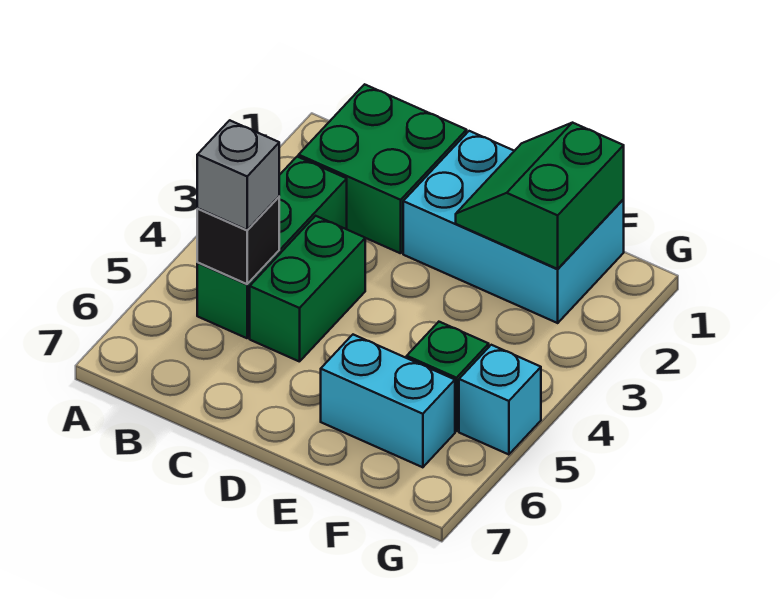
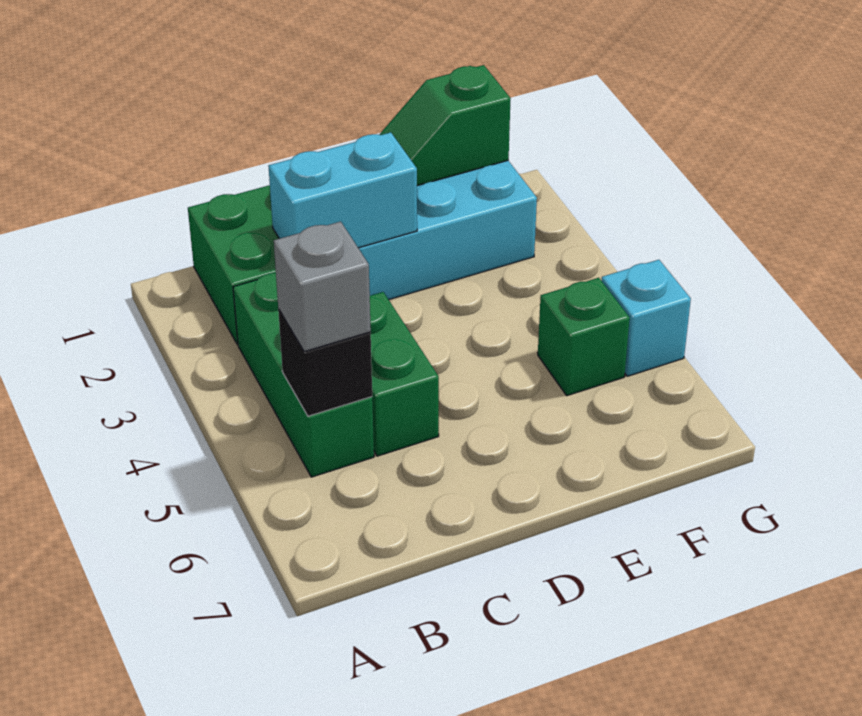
green slope E1:F2 level 2 top F -> green slope E1:F1 level 2 top F
cyan brick E6:F6 level 1 -> cyan brick C2:D2 level 2

